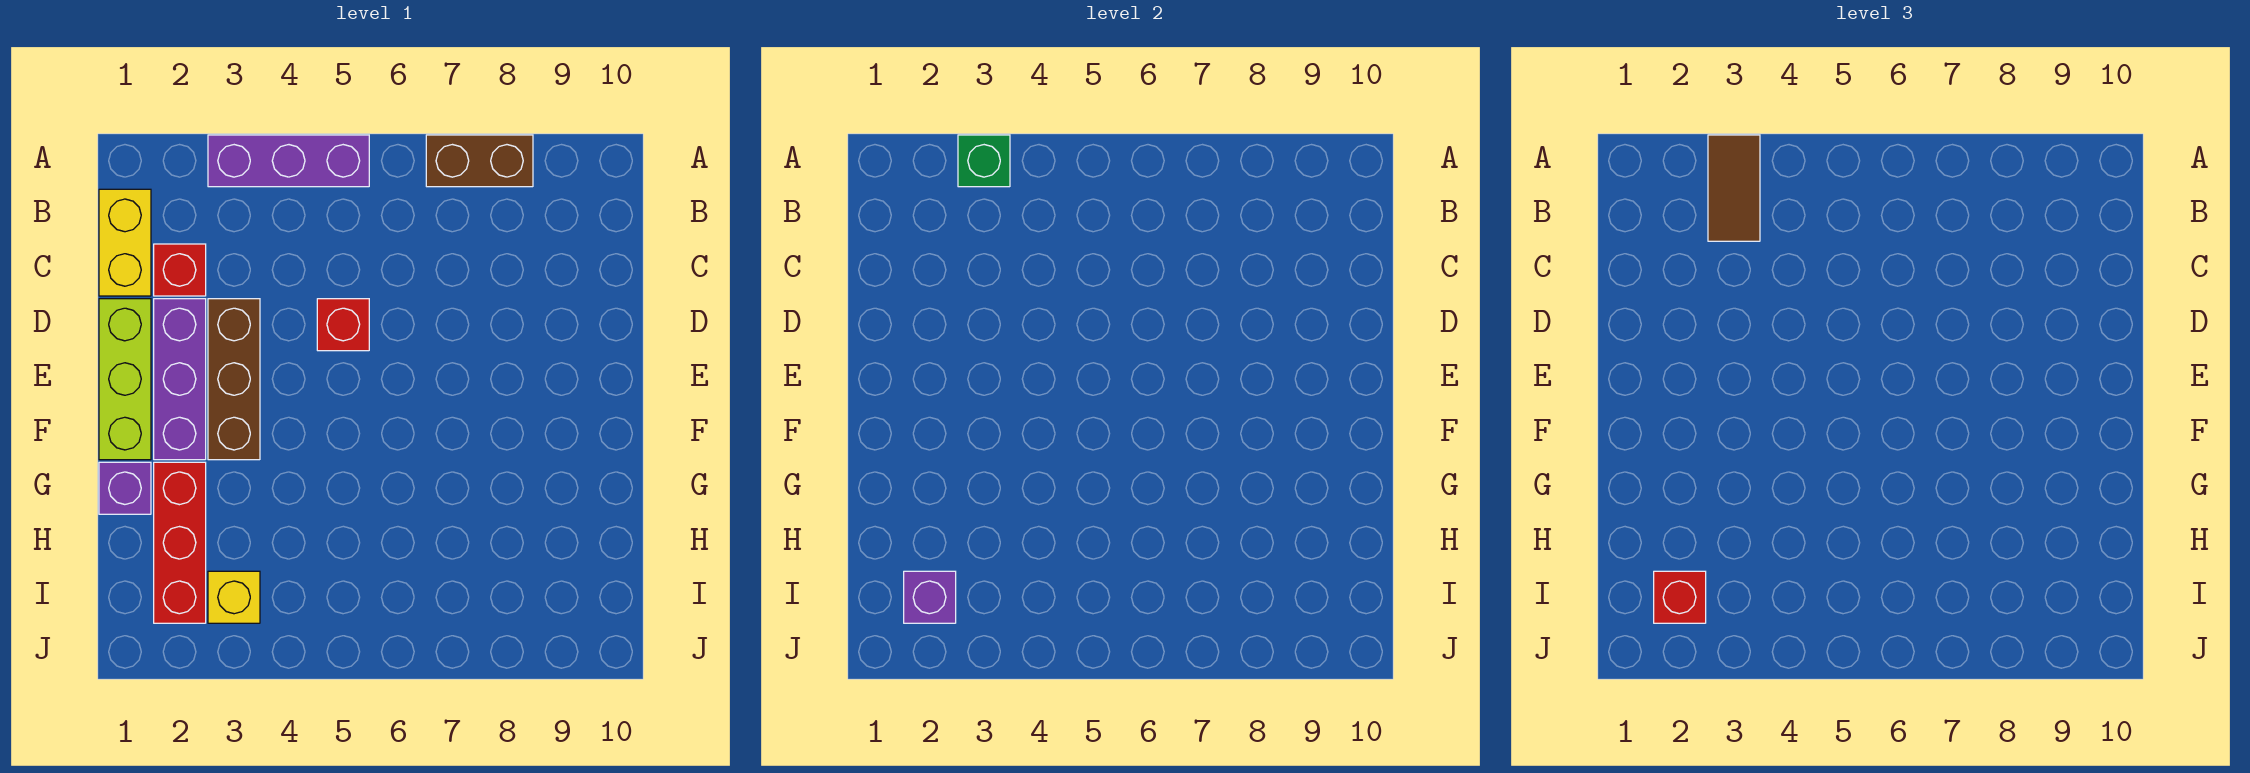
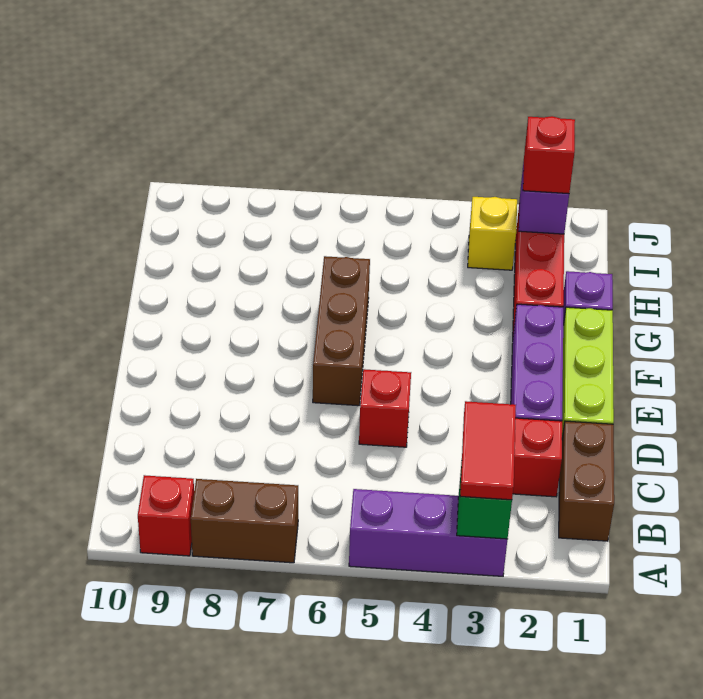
brown tile A3:B3 level 3 -> red tile A3:B3 level 3
none -> red brick A9 level 1
yellow brick B1:C1 level 1 -> brown brick B1:C1 level 1
brown brick D3:F3 level 1 -> brown brick E6:G6 level 1

